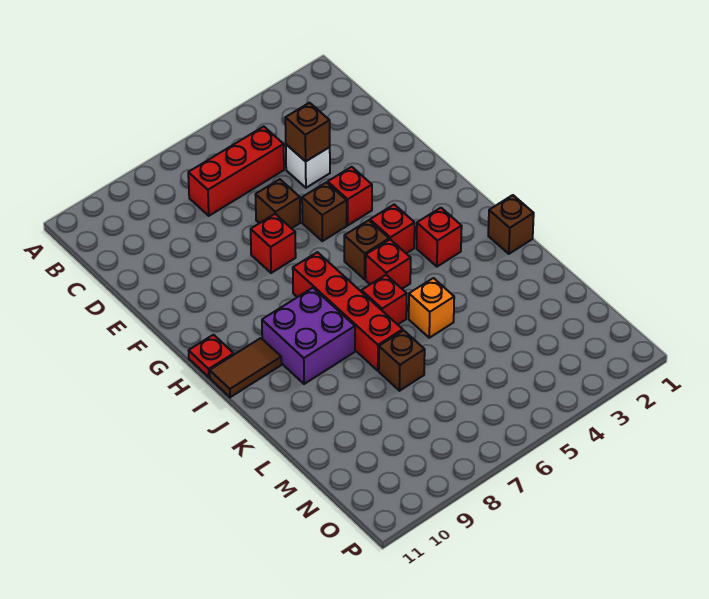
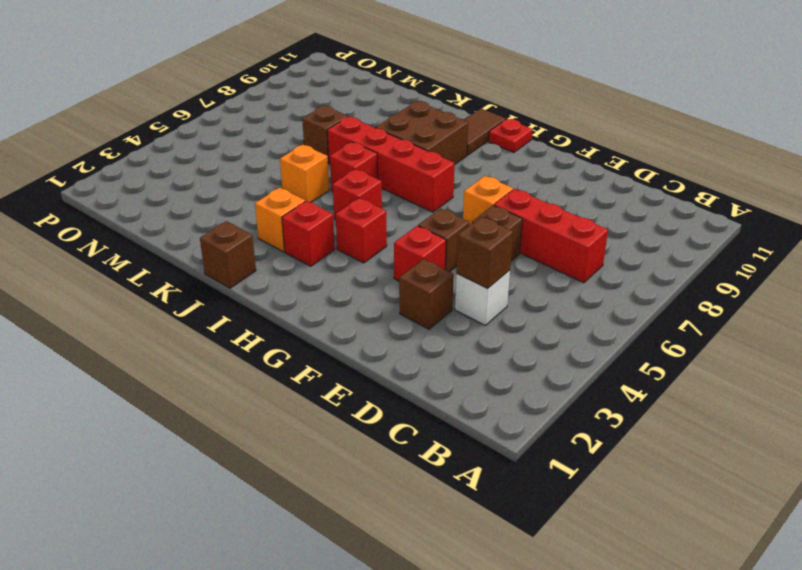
red brick C5:C7 level 1 -> red brick C7:E7 level 1
red brick F7 level 1 -> orange brick F7 level 1
brown brick H5 level 1 -> brown brick E3 level 1
purple brick I8:J9 level 1 -> brown brick I8:J9 level 1
none -> orange brick J3 level 1

